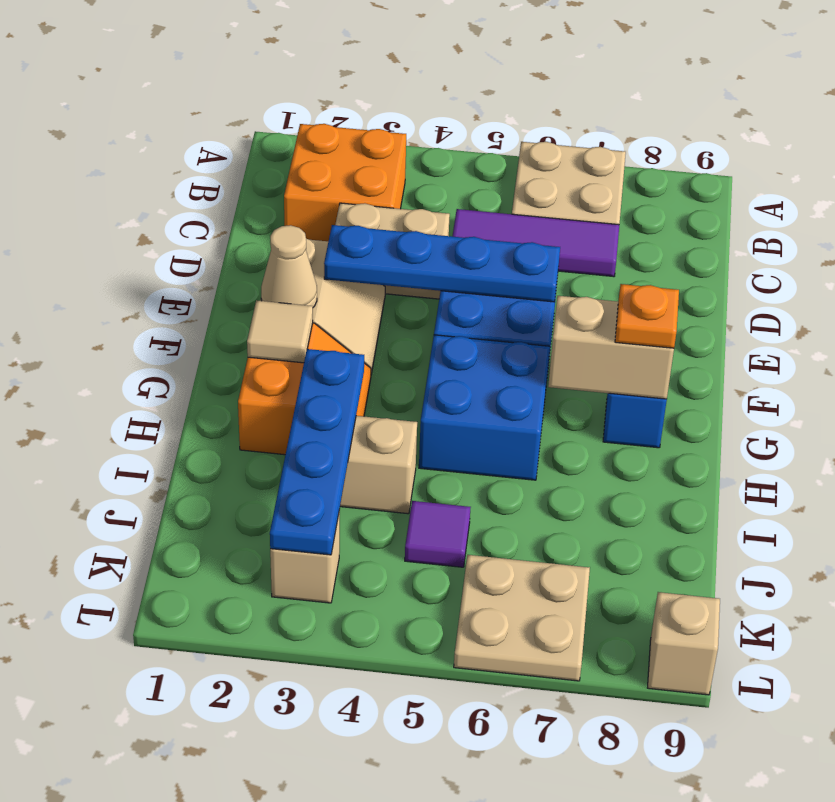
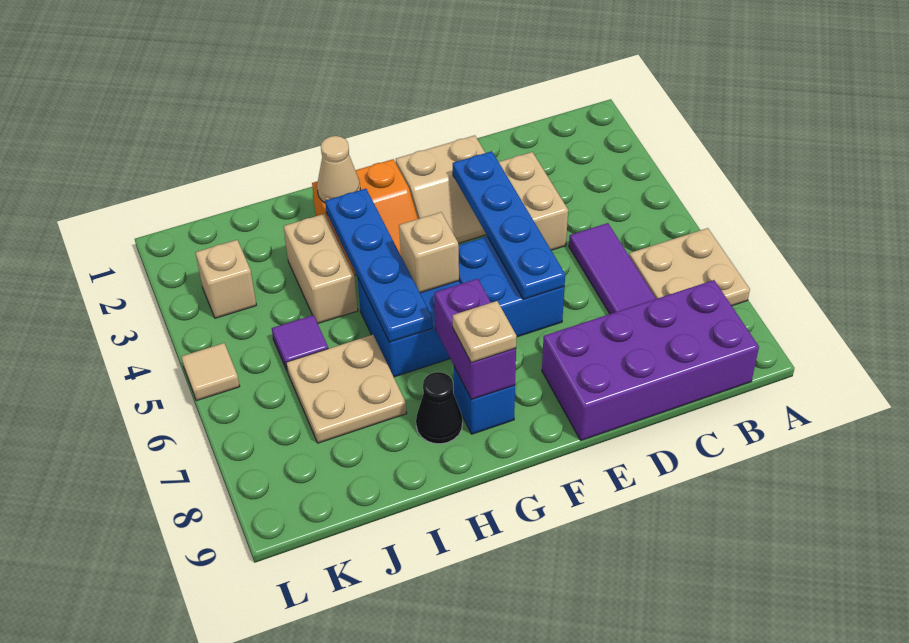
orange brick B2:C3 level 1 -> none
none -> purple brick B8:E9 level 1
tan cone F2 level 2 -> tan cone H2 level 2
tan tile G2 level 2 -> tan tile L5 level 1
tan brick G7:G8 level 2 -> purple brick G7:G8 level 2
orange plate G8 level 3 -> tan plate G8 level 3
blue plate H3:K3 level 2 -> blue plate H3:H6 level 2
none -> black cone H8 level 1
tan plate K6:L7 level 1 -> tan plate I6:J7 level 1
tan brick L9 level 1 -> tan brick G5 level 2

